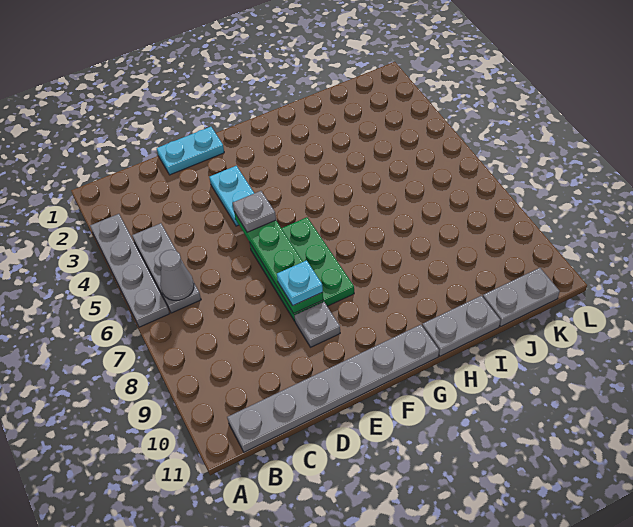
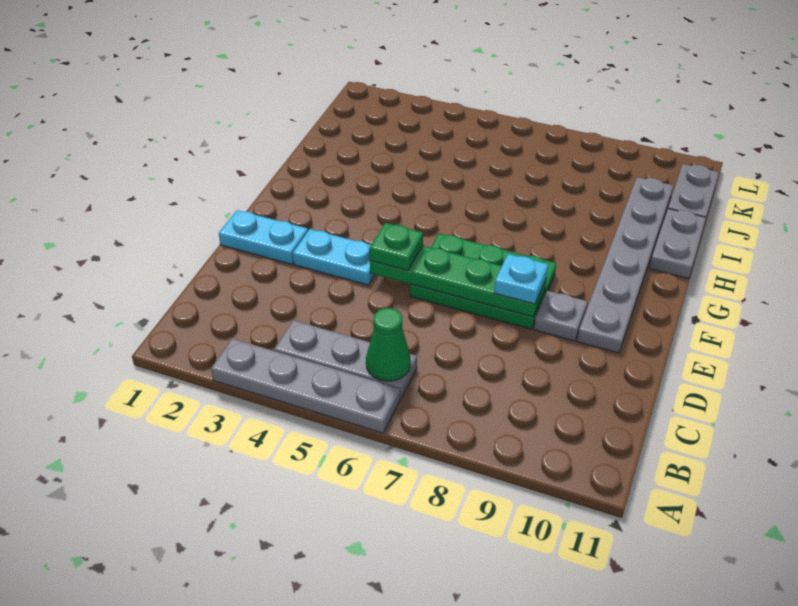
grey cone B6 level 2 -> green cone B6 level 2
grey plate B11:G11 level 1 -> grey plate E10:J10 level 1
cyan plate D1:E1 level 1 -> cyan plate E1:E2 level 1
grey plate E5 level 3 -> green plate E5 level 3

